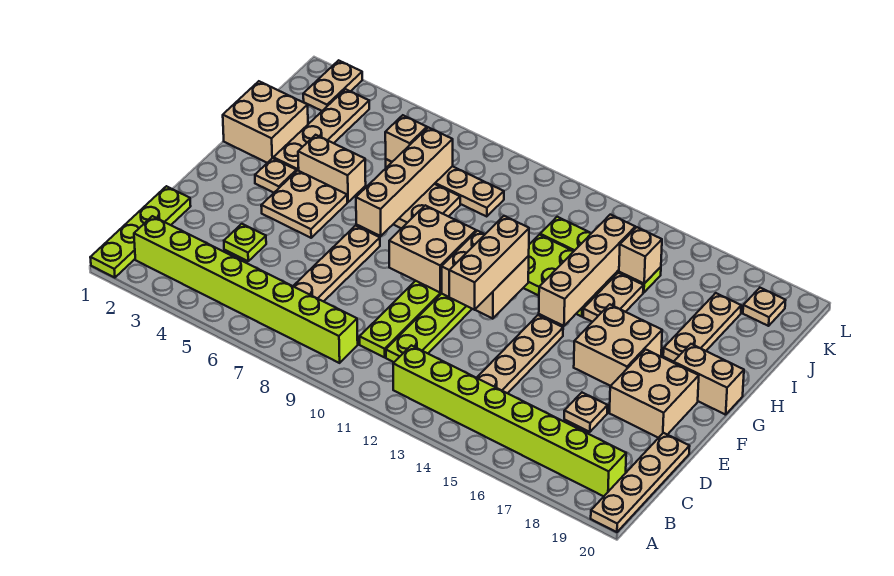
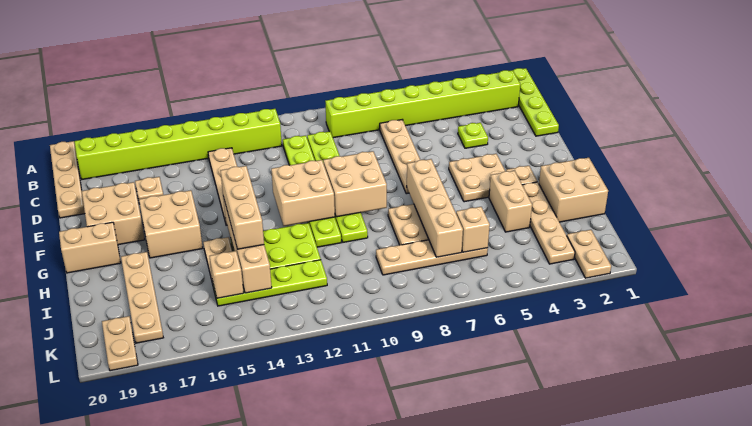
tan brick E12:G12 level 3 -> tan brick G14:I14 level 3
tan brick H4:H5 level 1 -> tan brick H4:I4 level 1
tan plate H18:J18 level 1 -> tan plate H18:K18 level 1
tan plate K19 level 1 -> tan plate K19:L19 level 1

